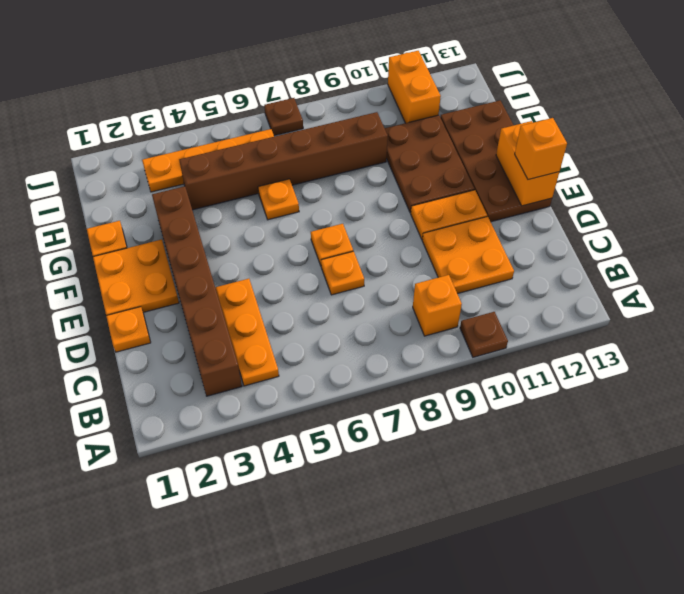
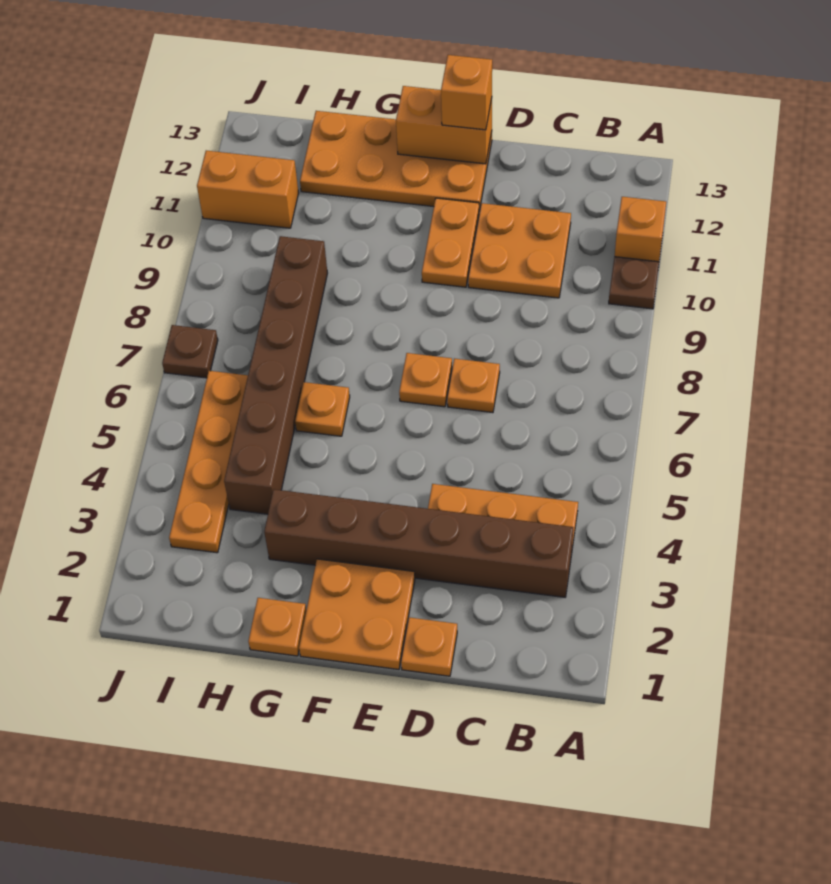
orange brick B9 level 1 -> orange brick A11 level 1
brown plate E12:H13 level 1 -> orange plate E12:H13 level 1
brown plate F10:H11 level 1 -> none

